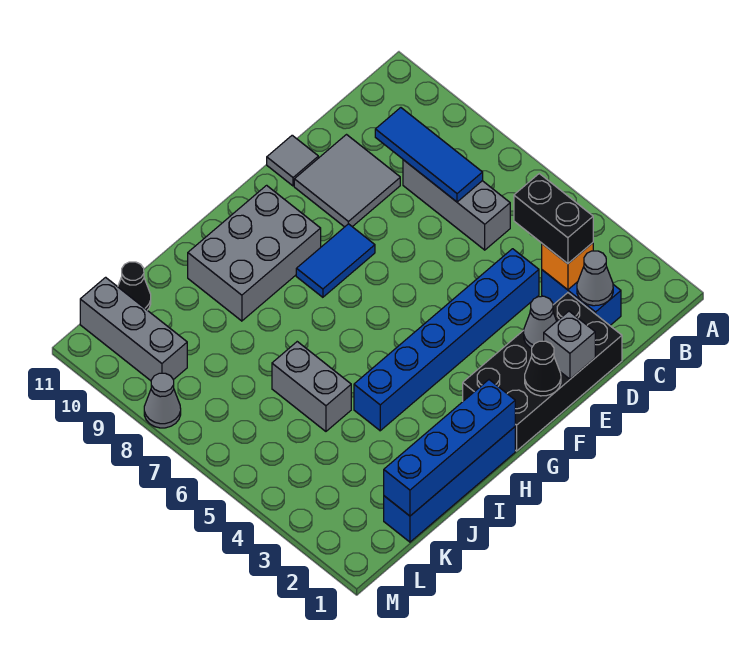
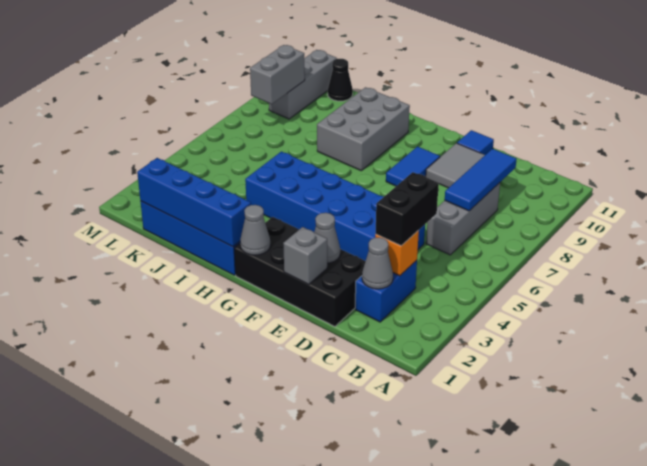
blue brick D4:I4 level 1 -> blue brick D4:I5 level 1
grey tile E11 level 1 -> blue tile E11 level 1
black cone F1 level 2 -> none
blue tile F8:G8 level 1 -> blue tile F8:F9 level 1
grey brick G9:I10 level 1 -> grey brick H8:I10 level 1
grey brick J5:J6 level 1 -> grey brick L8:L9 level 2
grey cone M8 level 1 -> grey cone G1 level 2

